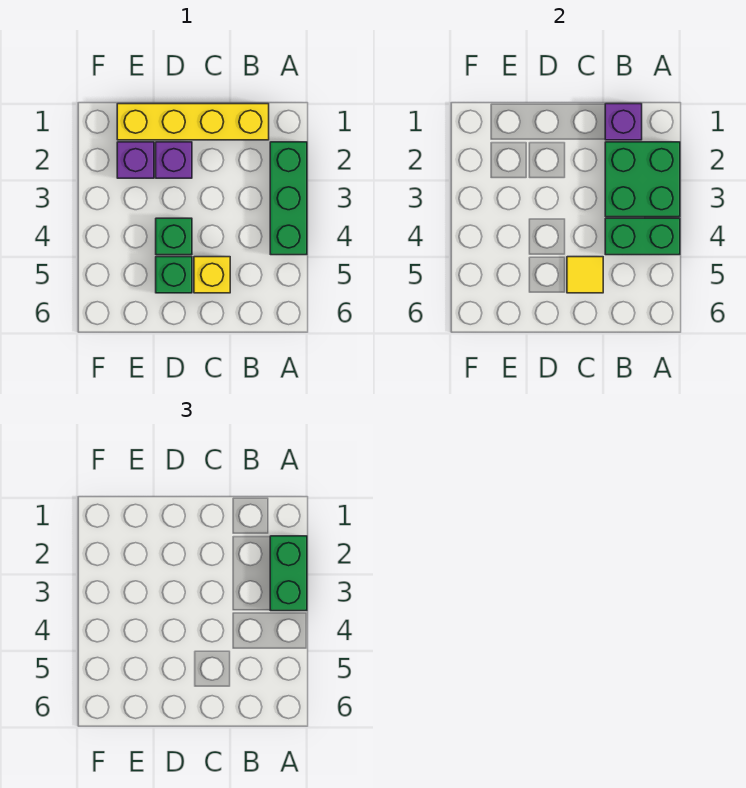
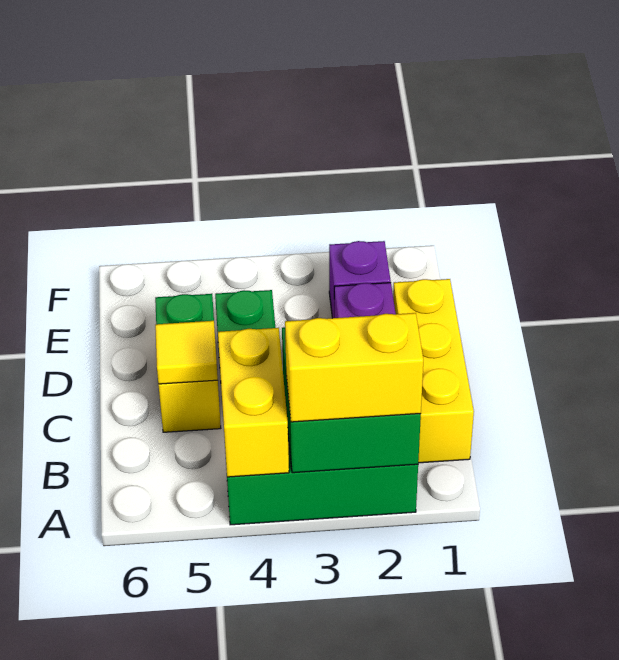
green brick A2:A3 level 3 -> yellow brick A2:A3 level 3
green brick A4:B4 level 2 -> yellow brick A4:B4 level 2
yellow brick B1:E1 level 1 -> yellow brick B1:D1 level 1
purple brick B1 level 2 -> none

